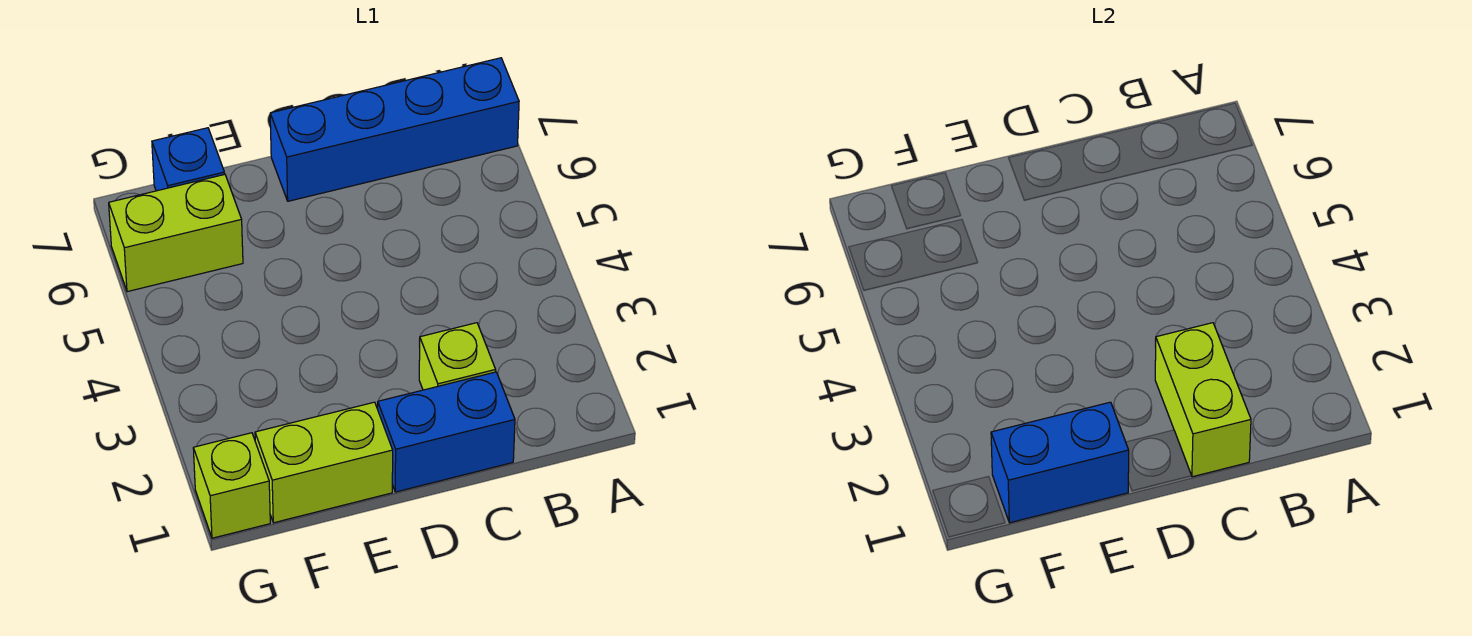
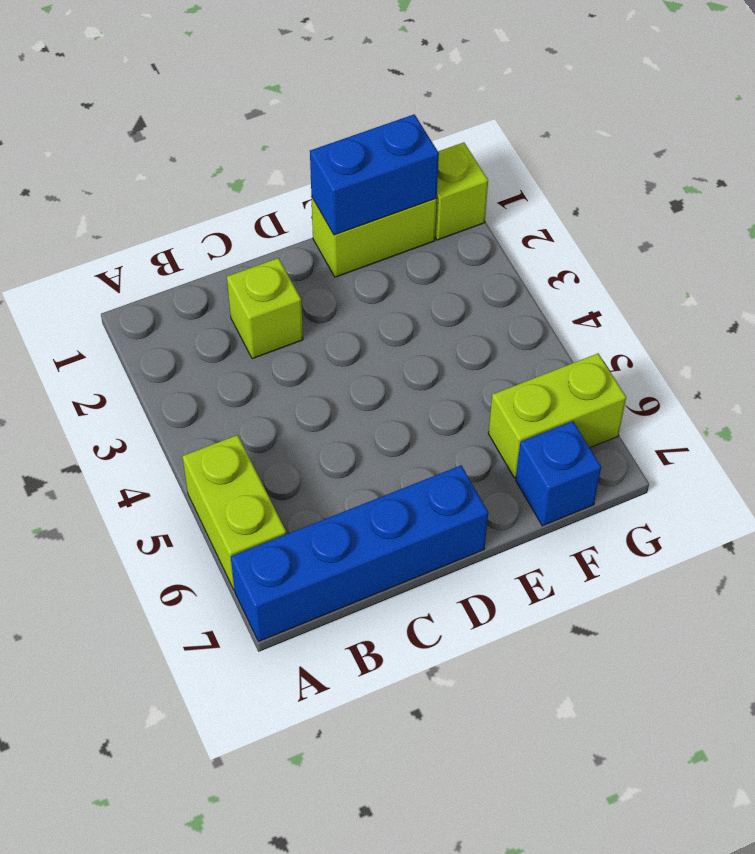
blue brick C1:D1 level 1 -> none
lime brick C1:C2 level 2 -> lime brick A5:A6 level 1

